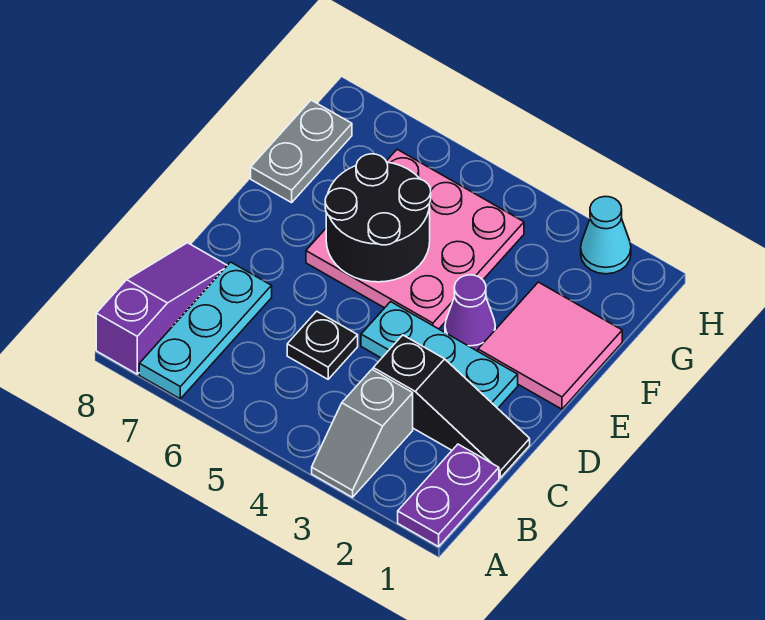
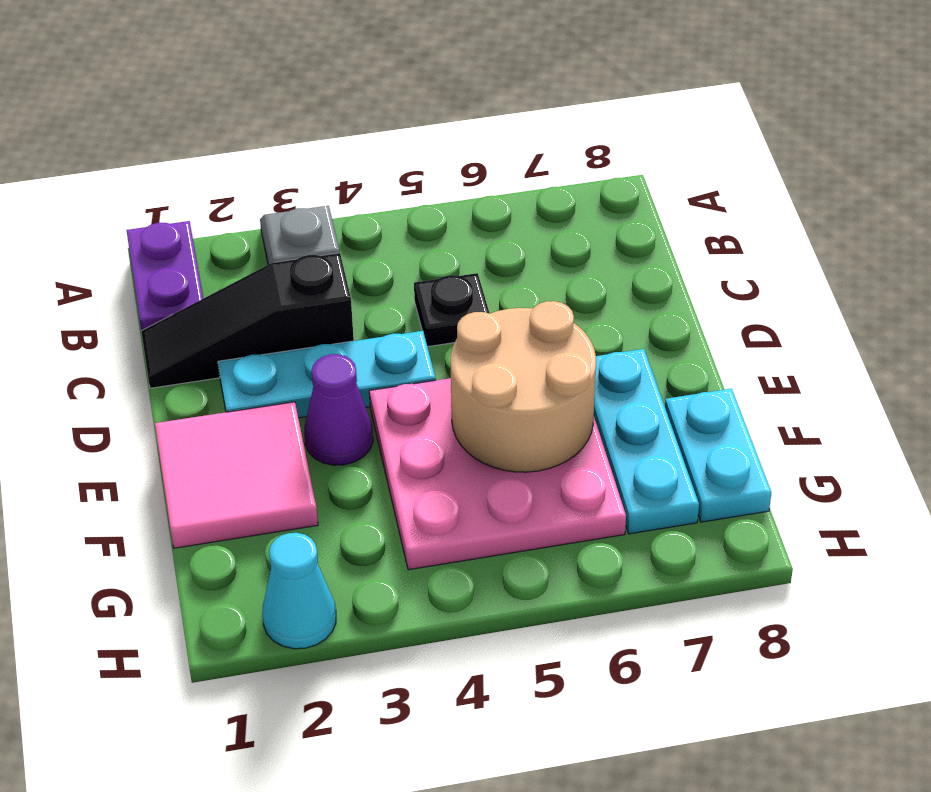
cyan plate A7:C7 level 1 -> cyan plate E7:G7 level 1
purple slope A8:C8 level 1 top A -> none
black round brick E5:F6 level 2 -> tan round brick E5:F6 level 2
grey plate F8:G8 level 1 -> cyan plate F8:G8 level 1

